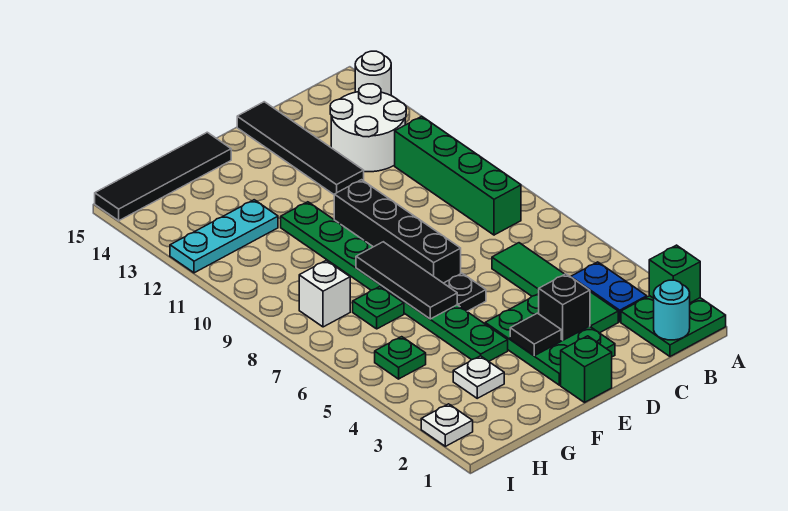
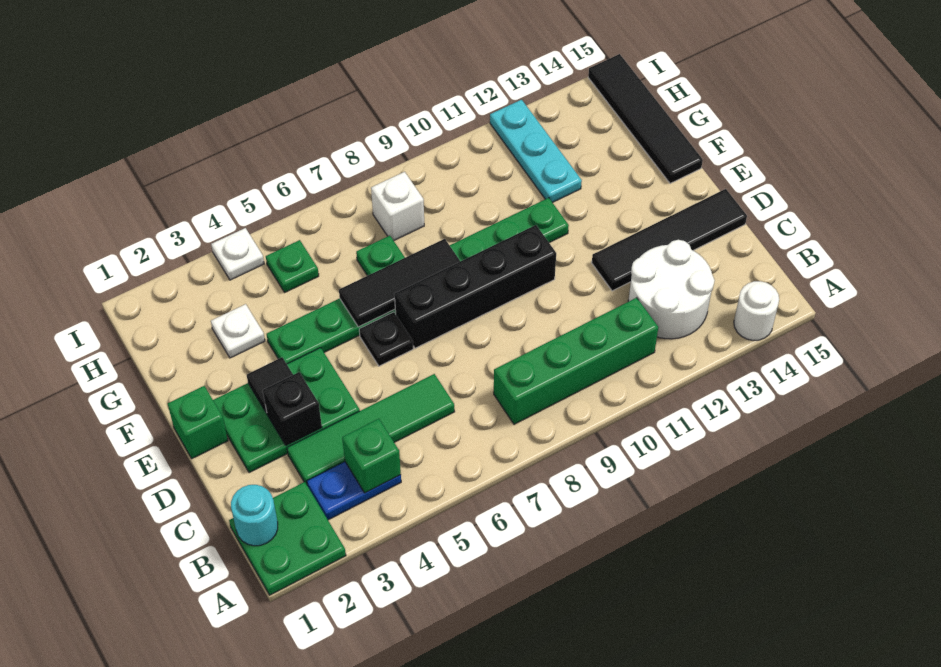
green brick A2 level 2 -> green brick B4 level 2
white plate I2 level 1 -> white plate I4 level 1

